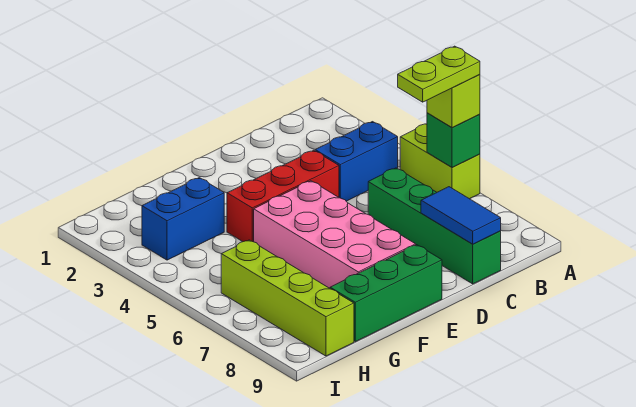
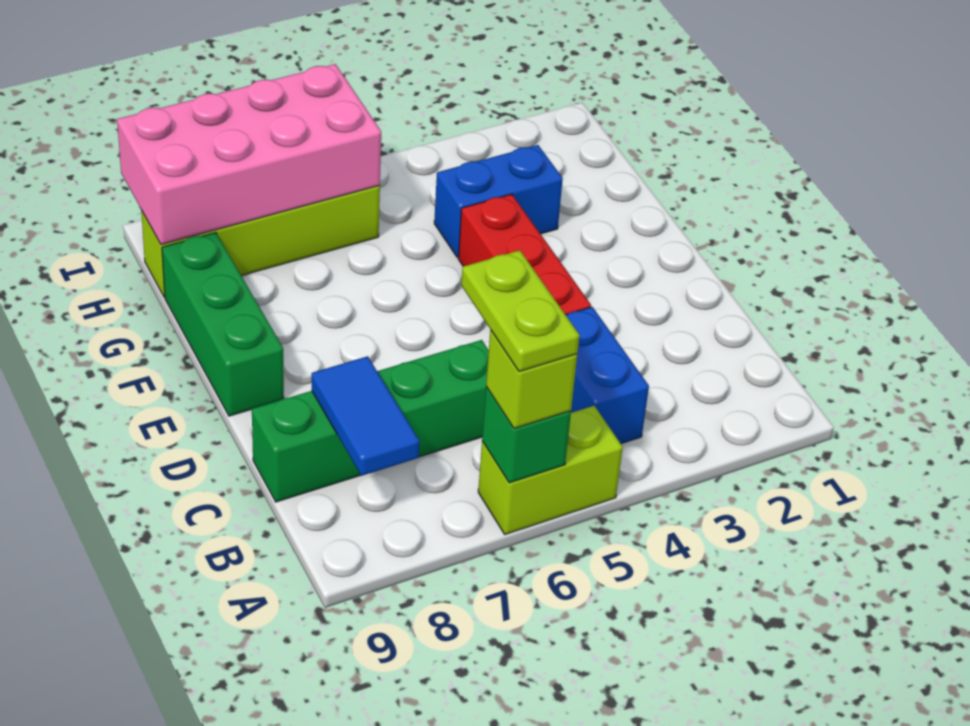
blue tile C8:C9 level 2 -> blue tile B8:C8 level 2
pink brick E5:F8 level 1 -> pink brick H6:I9 level 2
blue brick G3:H3 level 1 -> blue brick G3:G4 level 1

